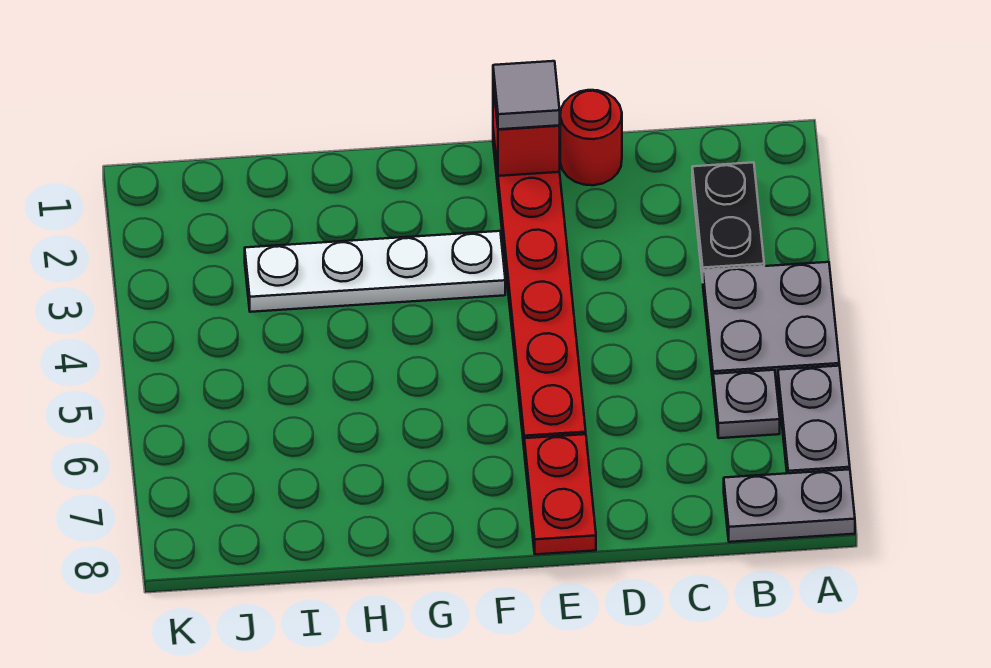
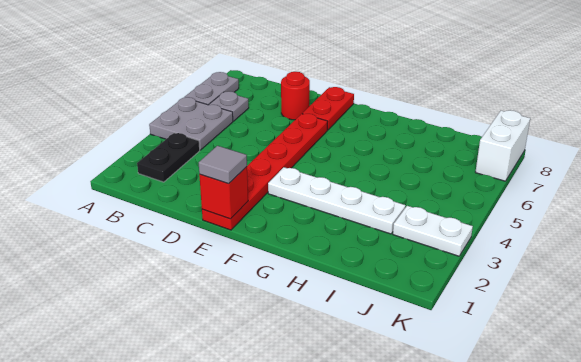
grey plate A8:B8 level 1 -> none
red round brick D1 level 1 -> red round brick D7 level 1
none -> white plate J3:K3 level 1
none -> white brick K7:K8 level 1

